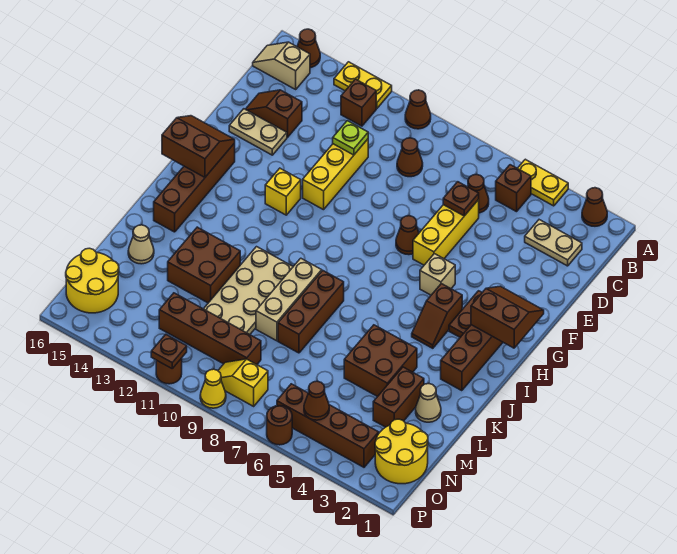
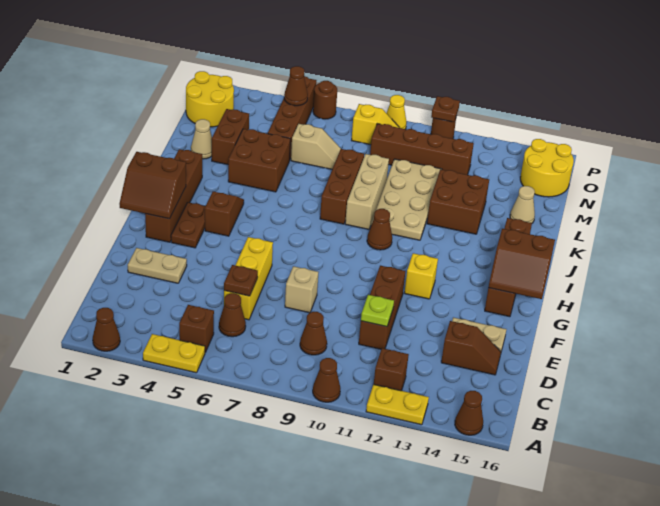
tan slope B15:B16 level 1 top 15 -> tan slope M6:M7 level 1 top 6
tan plate C2:C3 level 1 -> tan plate E2:E3 level 1
yellow brick D11:F11 level 1 -> brown brick D11:F11 level 1
brown cone F7 level 1 -> brown cone I10 level 1
tan brick G5 level 1 -> tan brick E8 level 1
brown brick O3:O6 level 1 -> brown brick M5:P5 level 1

